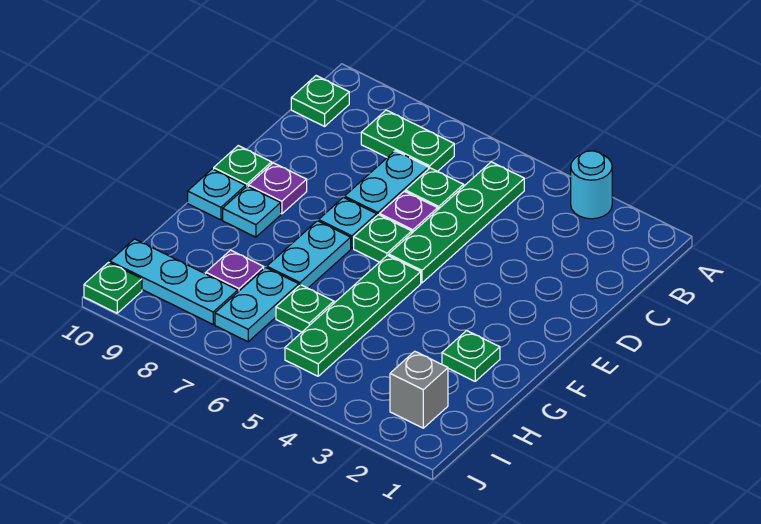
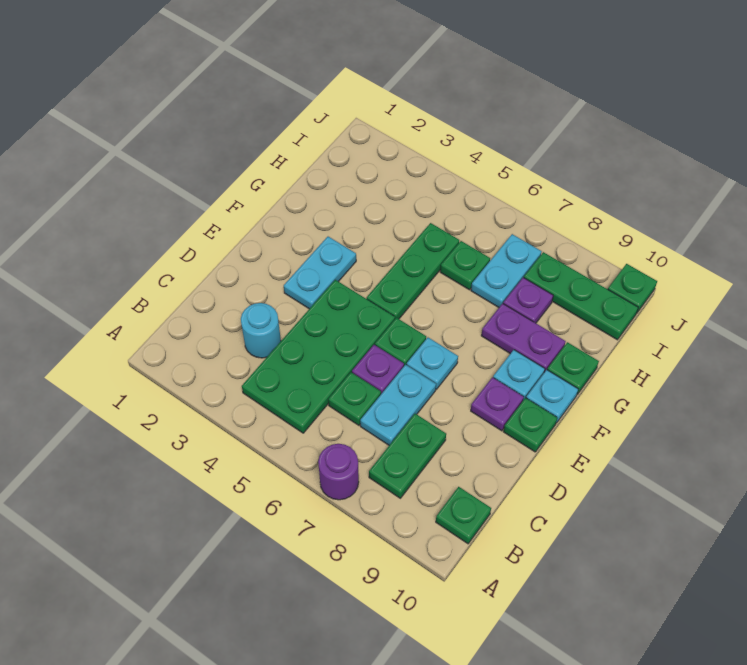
cyan round brick A3 level 1 -> cyan round brick C3 level 1
none -> purple round brick A7 level 1
green plate B5:E5 level 1 -> green plate B4:E5 level 1
green plate B7:B8 level 1 -> green plate B8:C8 level 1
green plate F5:I5 level 1 -> green plate F5:H5 level 1
cyan plate F7:G7 level 1 -> cyan plate E3:F3 level 1
green plate G2 level 1 -> green plate G10 level 1
none -> purple plate G8:G9 level 1
grey brick I2 level 1 -> none
cyan plate I8:I10 level 1 -> green plate I8:I10 level 1

